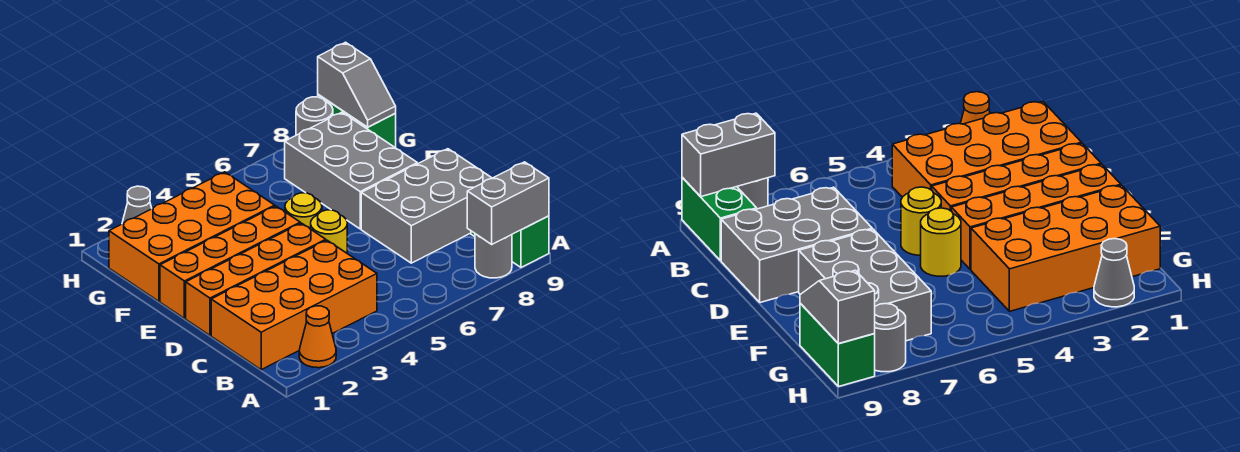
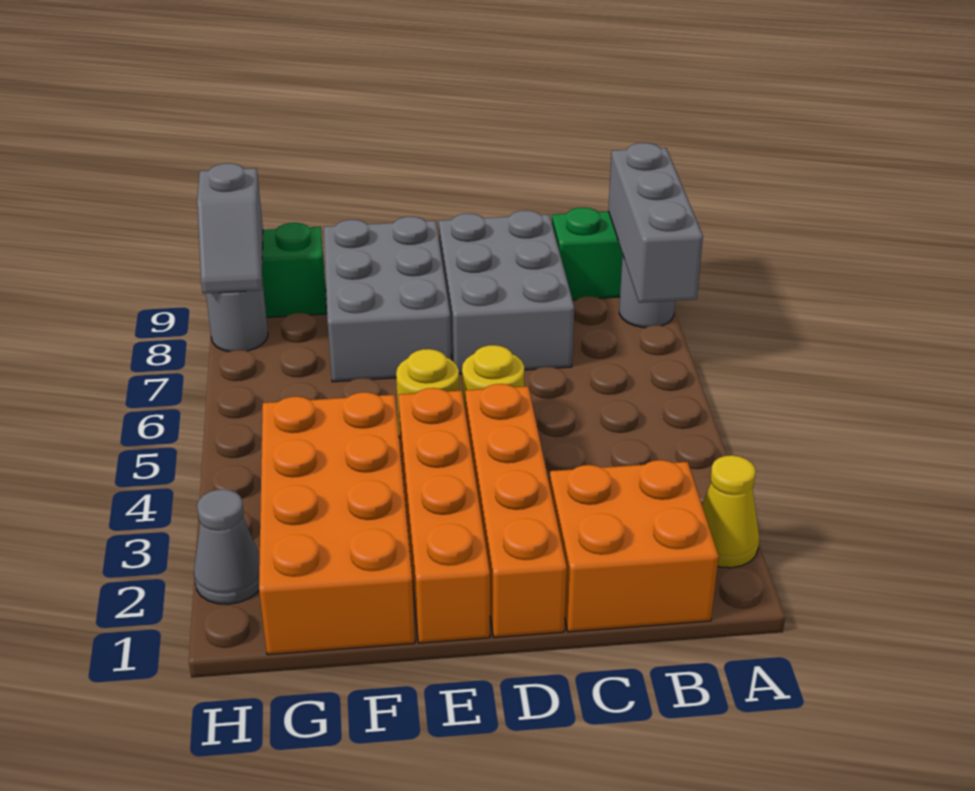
orange cone A2 level 1 -> yellow cone A2 level 1
grey brick A8:A9 level 2 -> grey brick A7:A9 level 2
orange brick B1:C4 level 1 -> orange brick B1:C2 level 1
grey brick E7:G8 level 1 -> grey brick E7:F9 level 1
grey slope G9:H9 level 2 top H -> grey slope H8:H9 level 2 top 9

